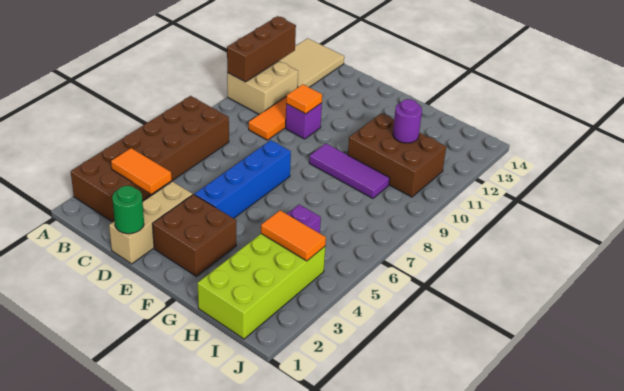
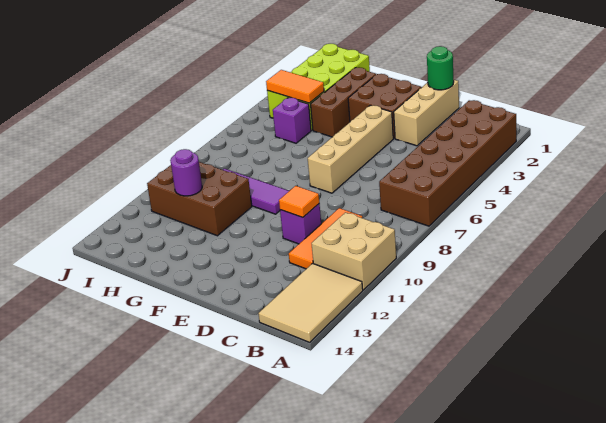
brown brick A10:A12 level 2 -> brown brick G2:G4 level 1
orange tile B3:C3 level 2 -> none
blue brick E4:E7 level 1 -> tan brick E4:E7 level 1

